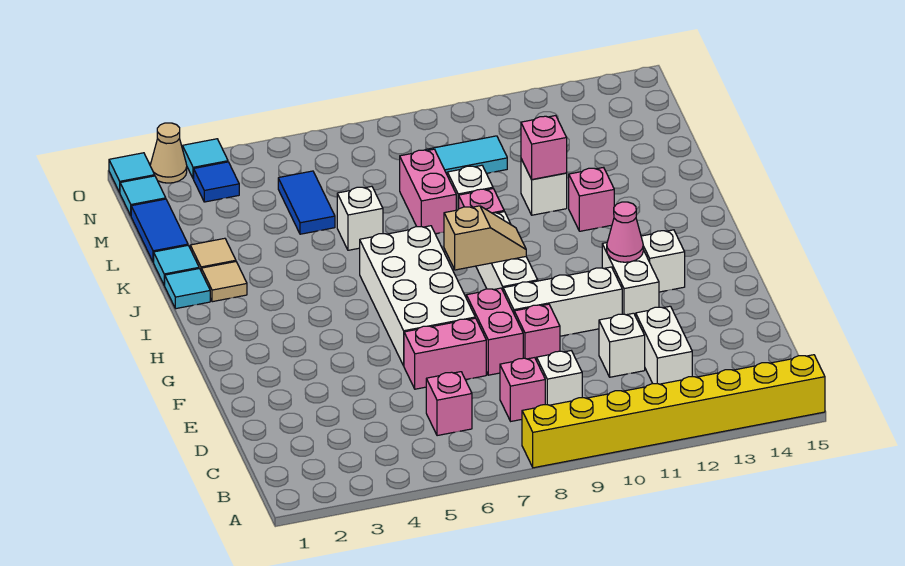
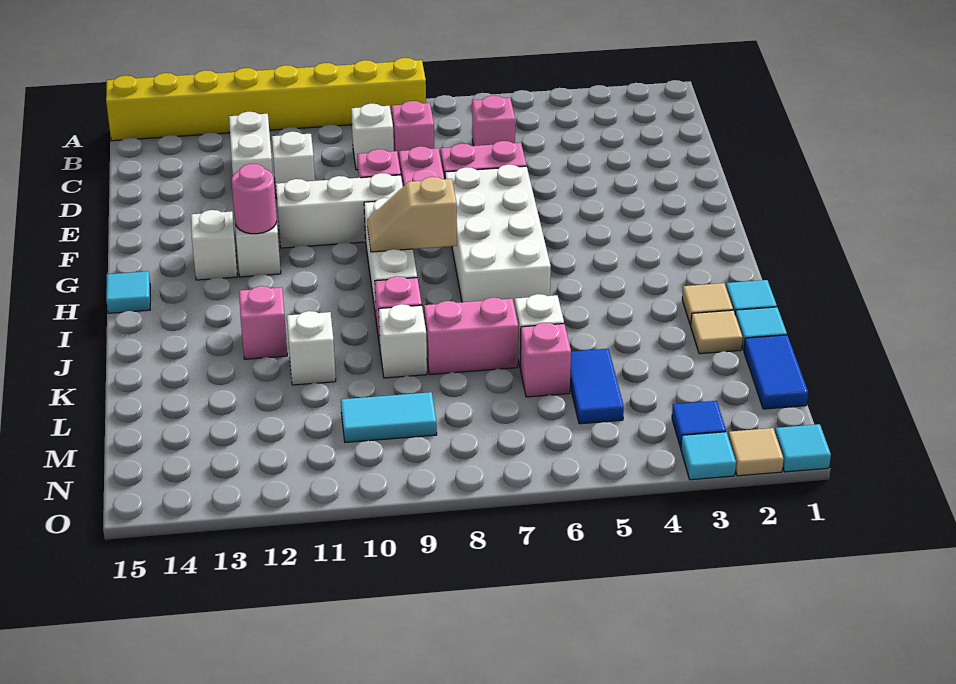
pink cone G12 level 2 -> pink round brick G12 level 2
pink brick K8:L8 level 1 -> pink brick K7:K8 level 1
pink brick K11 level 2 -> pink brick L6 level 1
cyan tile N1 level 1 -> cyan tile H15 level 1
tan cone O2 level 1 -> tan tile O2 level 1

